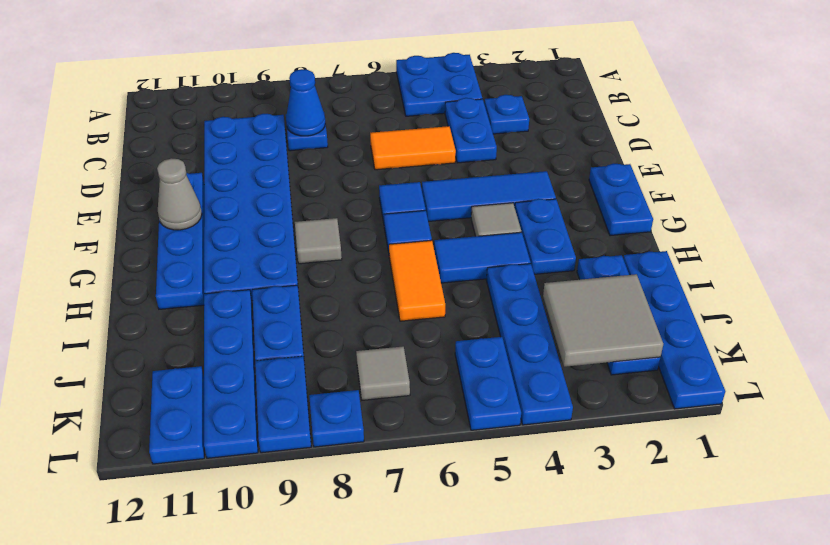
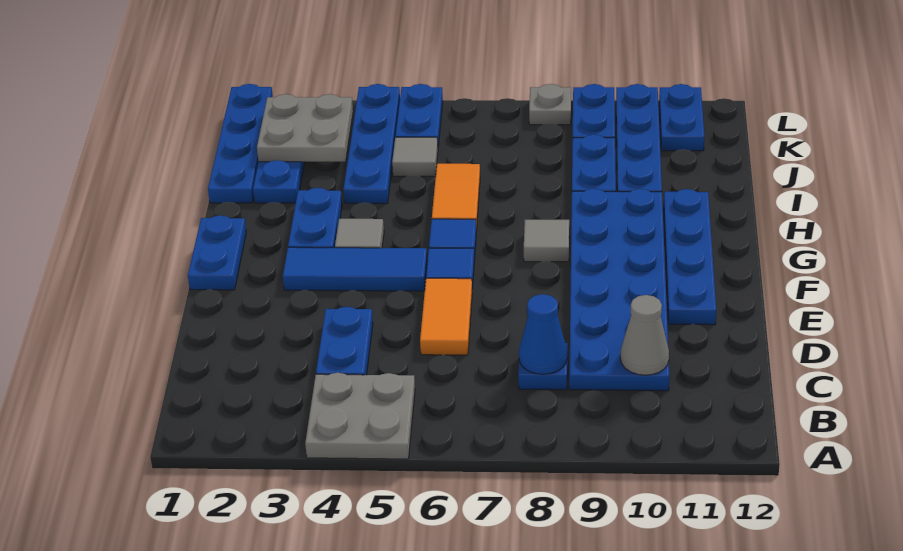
blue plate A4:B5 level 1 -> grey plate A4:B5 level 1
blue plate C3 level 1 -> none
orange tile D5:D6 level 1 -> orange tile D6:E6 level 1
grey cone F11 level 2 -> grey cone C10 level 2
blue tile H4:H5 level 1 -> none
grey tile J2:K3 level 2 -> grey plate J2:K3 level 2
grey tile K7 level 1 -> grey tile J5 level 1
blue plate L8 level 1 -> grey plate L8 level 1

